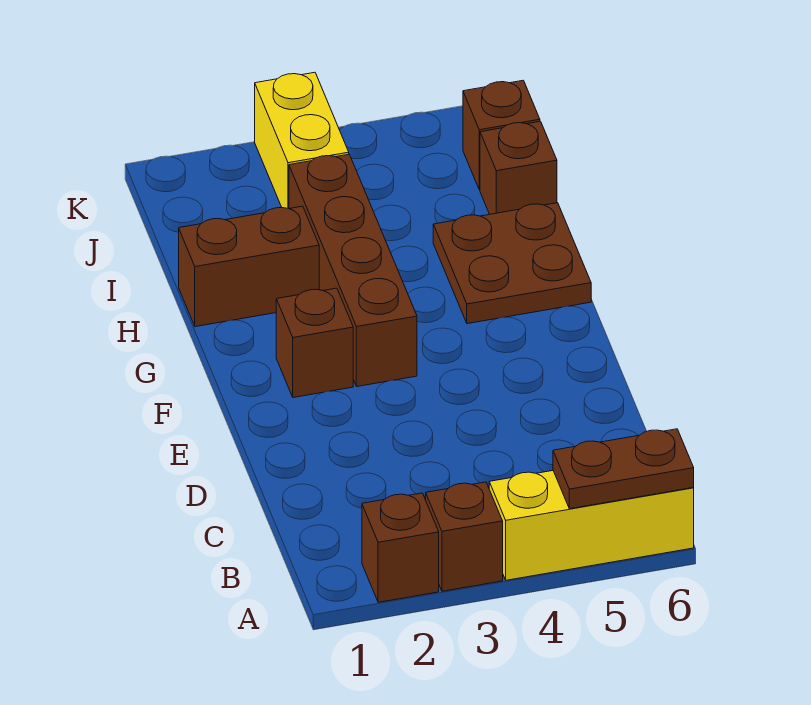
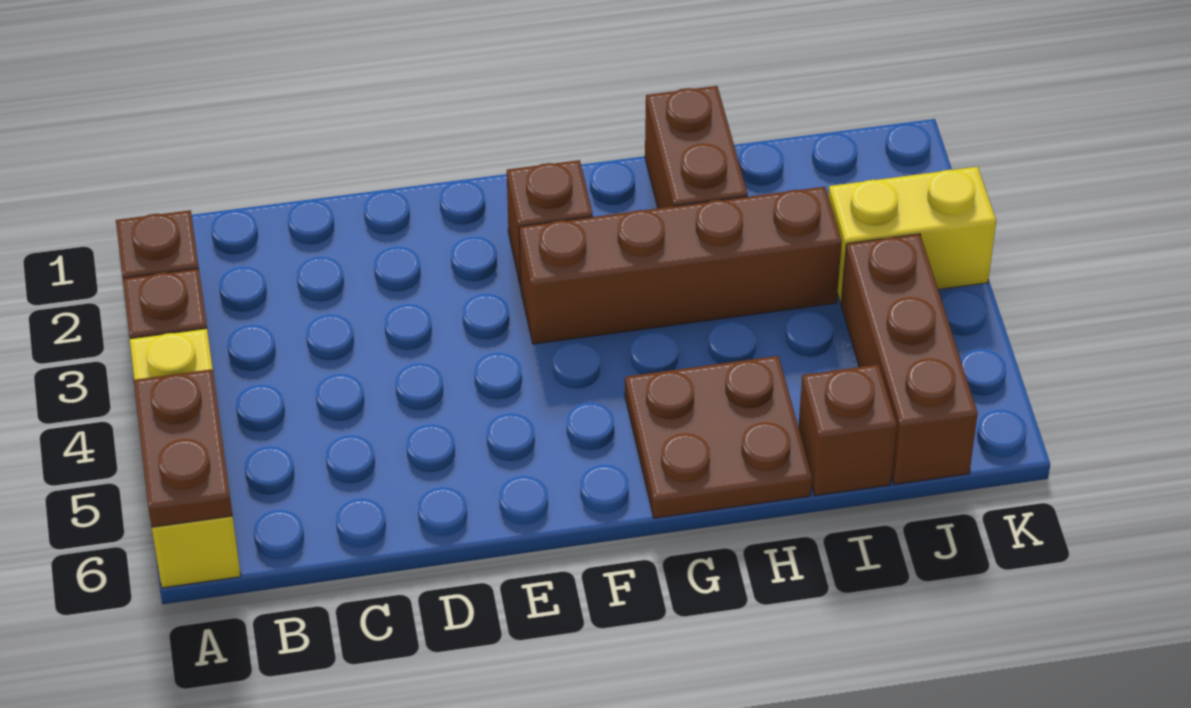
brown brick J6 level 1 -> brown brick J4:J6 level 1

